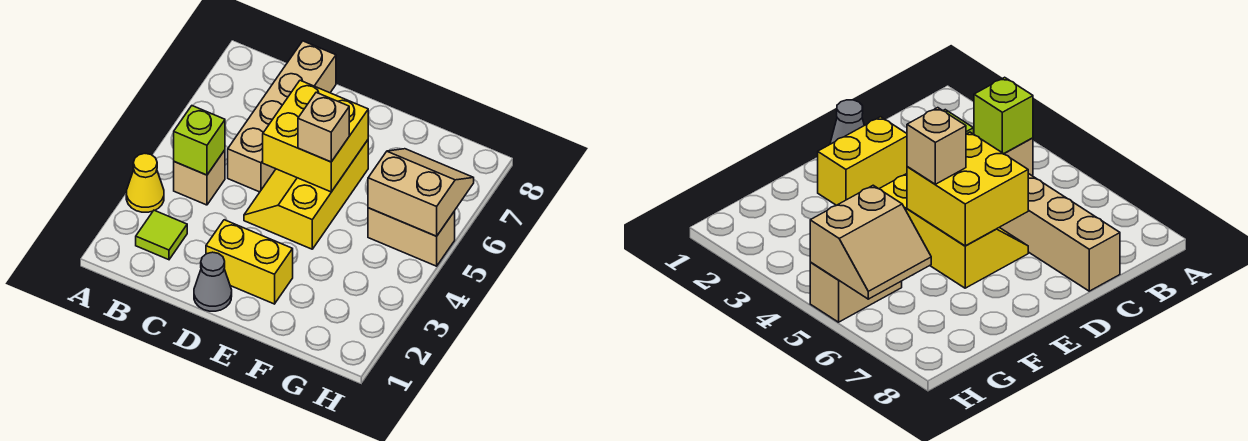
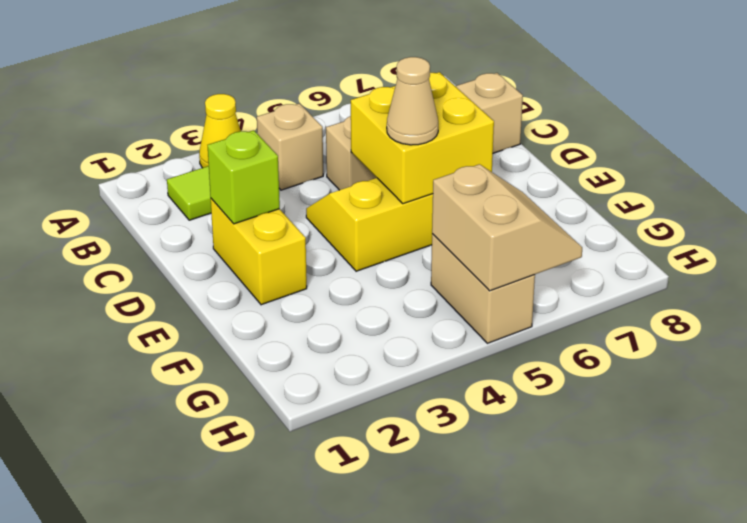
lime brick B4 level 2 -> lime brick D2 level 2
grey cone D1 level 1 -> none
tan brick E5 level 3 -> tan cone E5 level 3

